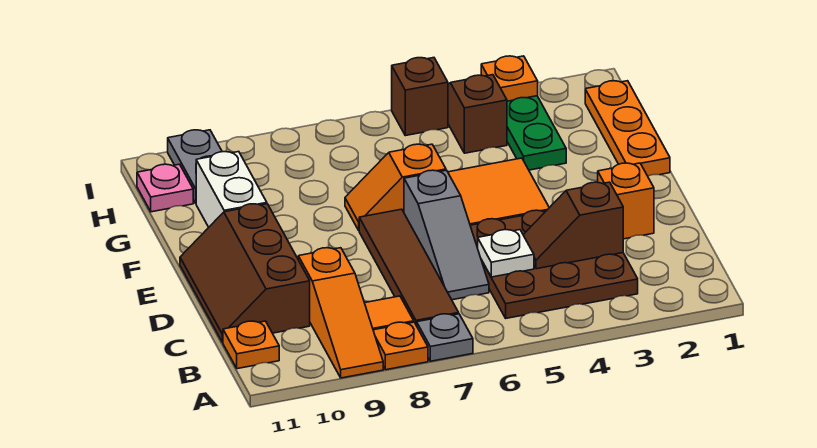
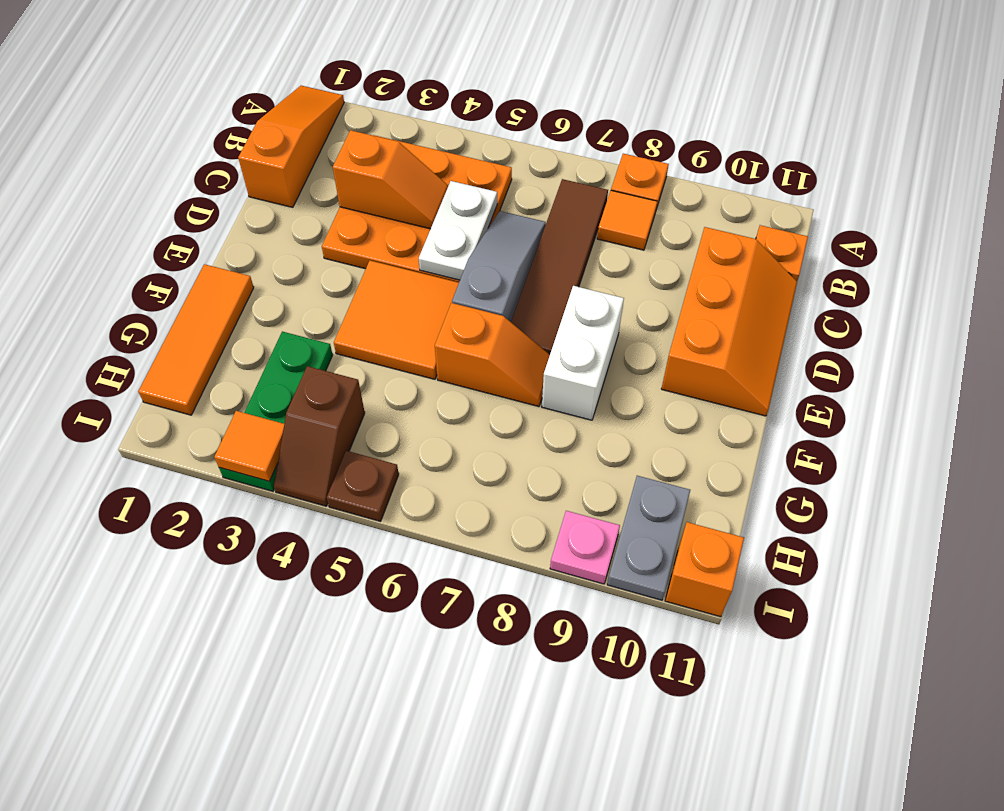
grey plate A7 level 1 -> none
orange slope A9:C9 level 1 top C -> orange slope A1:C1 level 1 top C
brown plate B3:D5 level 1 -> orange plate B3:D5 level 1
brown slope C3:C4 level 2 top 3 -> orange slope C3:C4 level 2 top 3
white plate C5 level 2 -> white plate C5:D5 level 2
brown slope C10:E11 level 1 top 10 -> orange slope C10:E11 level 1 top 10
orange brick D2 level 1 -> orange brick I11 level 1
orange plate F1:H1 level 1 -> orange tile F1:H1 level 1
white brick F10:G10 level 1 -> white brick E8:F8 level 1
pink plate H11 level 1 -> pink plate I9 level 1
orange plate I3 level 2 -> orange tile I3 level 2
brown brick I5 level 1 -> brown plate I5 level 1

